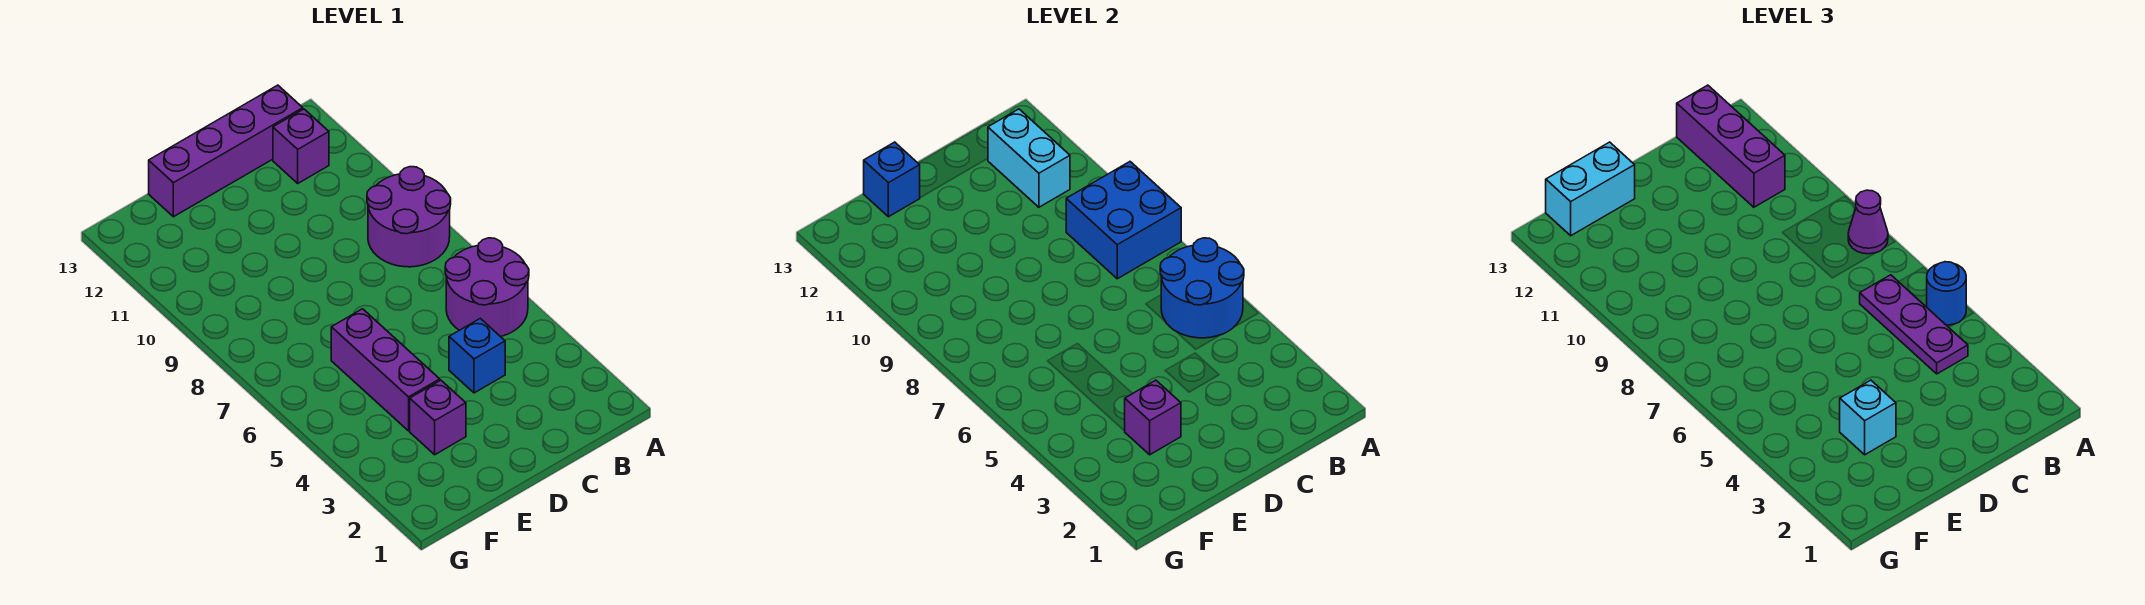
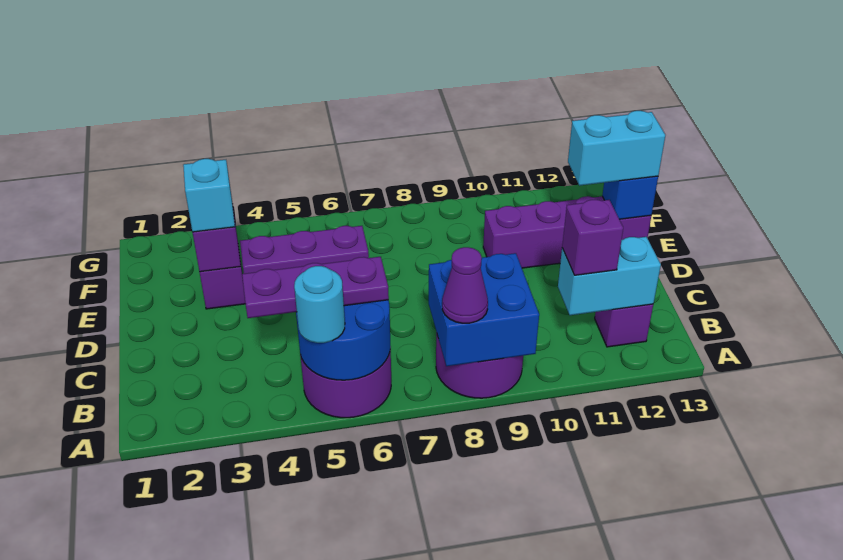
blue round brick A5 level 3 -> cyan round brick A5 level 3
purple brick B11:B13 level 3 -> purple brick B11 level 3
purple brick B13:E13 level 1 -> purple brick E10:E13 level 1
blue brick C4 level 1 -> none
cyan brick E13:F13 level 3 -> cyan brick E12:E13 level 3

